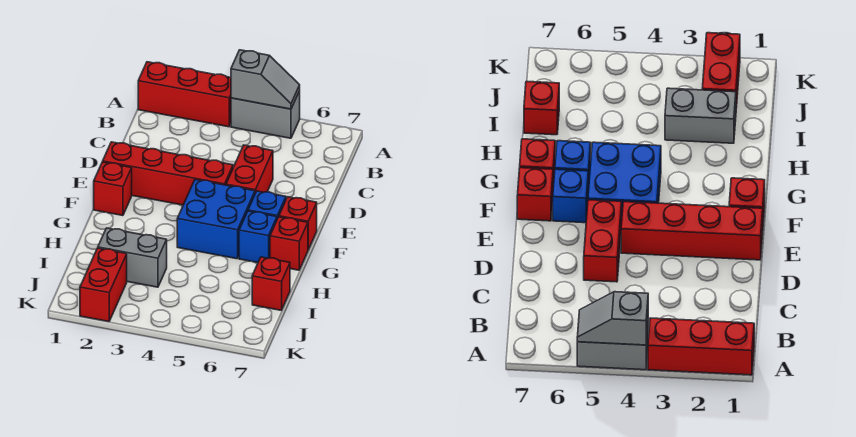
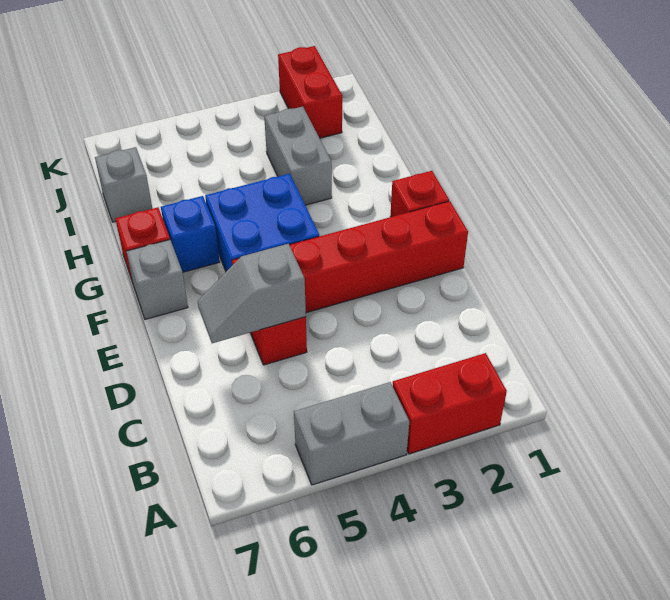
red brick A1:A3 level 1 -> red brick A2:A3 level 1
grey slope A4:A5 level 2 top 4 -> grey slope D5:D6 level 2 top 5
blue brick F6 level 1 -> none
red brick F7 level 1 -> grey brick F7 level 1
grey brick I2:I3 level 1 -> grey brick H3:I3 level 1
red brick I7 level 1 -> grey brick I7 level 1

